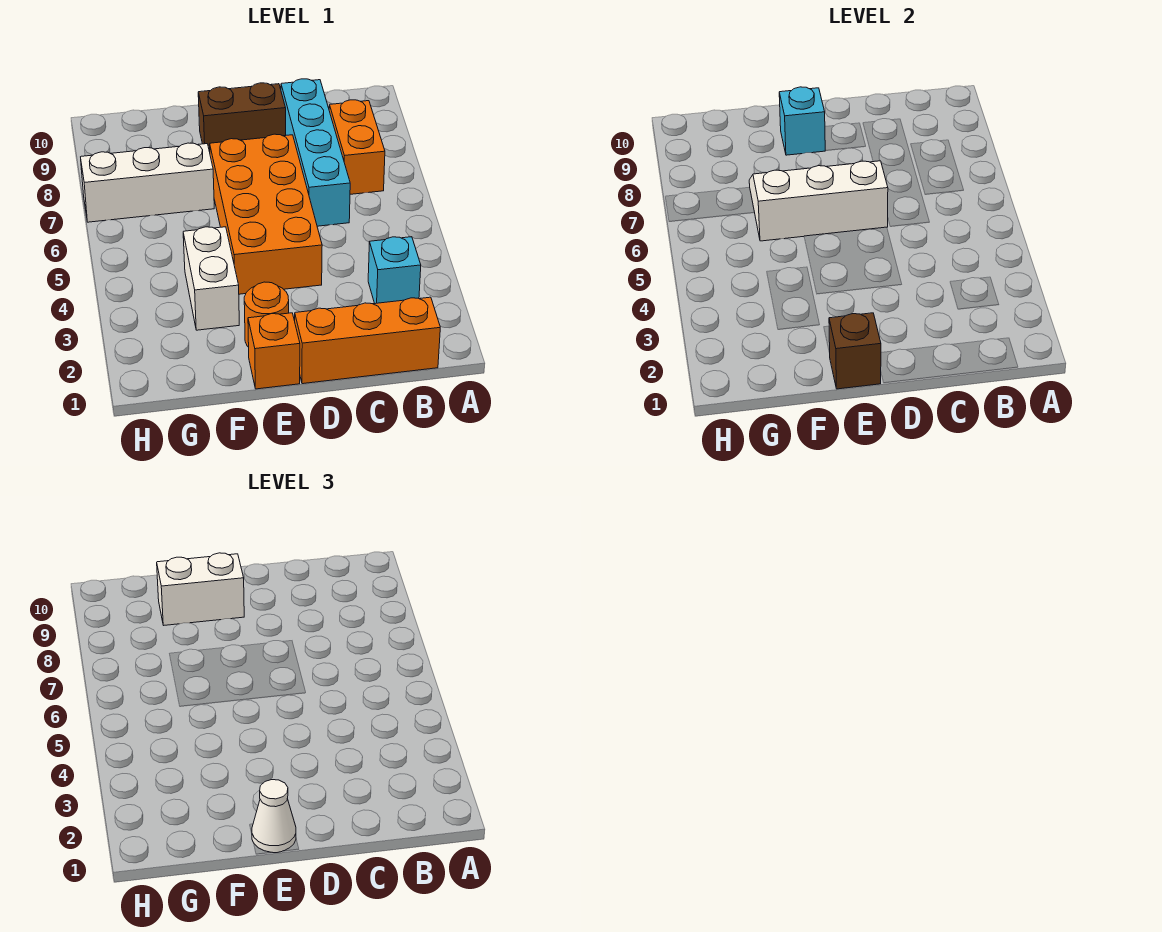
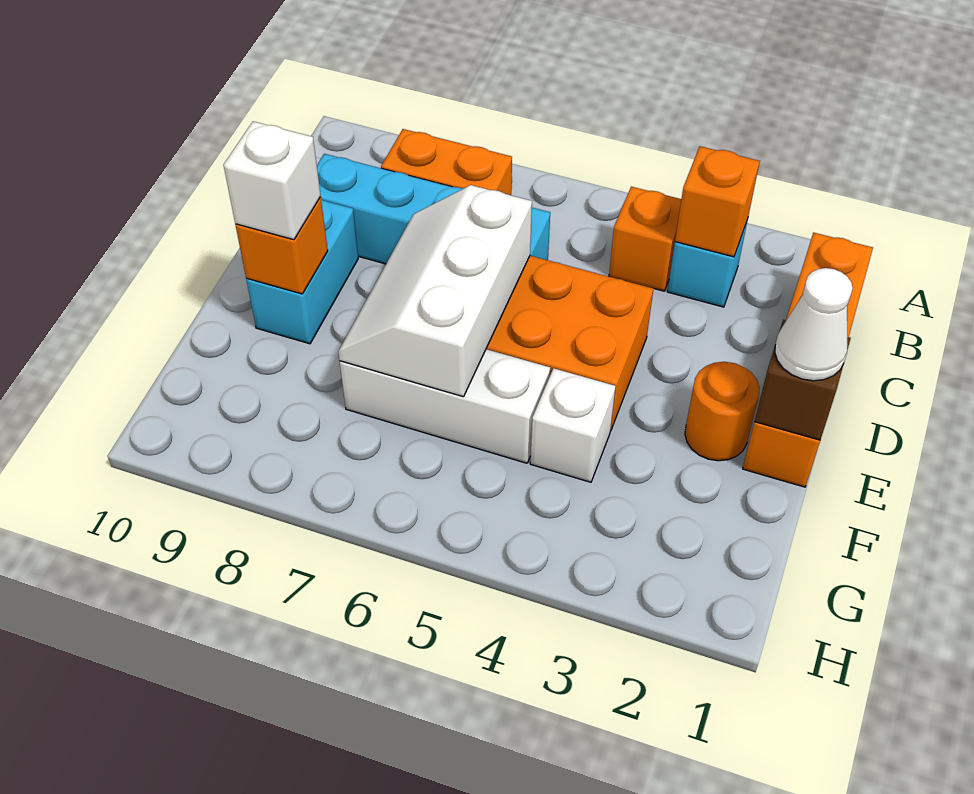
none -> orange brick B3 level 2
none -> orange brick B4 level 1
brown brick D9:E9 level 1 -> cyan brick D9:E9 level 1
cyan brick E9 level 2 -> orange brick E9 level 2
white brick E9:F9 level 3 -> white brick E9 level 3
white brick F3:F4 level 1 -> white brick F4 level 1
white brick F7:H7 level 1 -> white brick F5:F7 level 1

